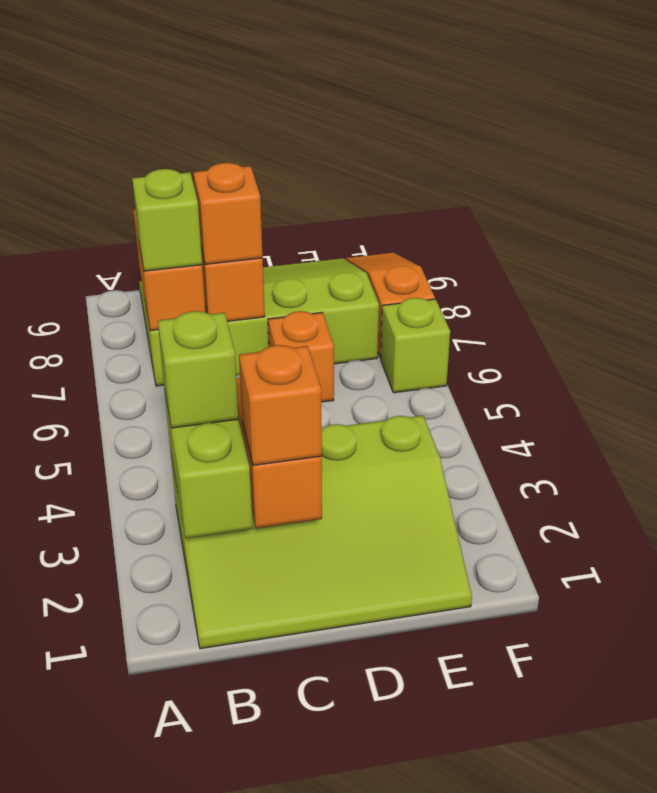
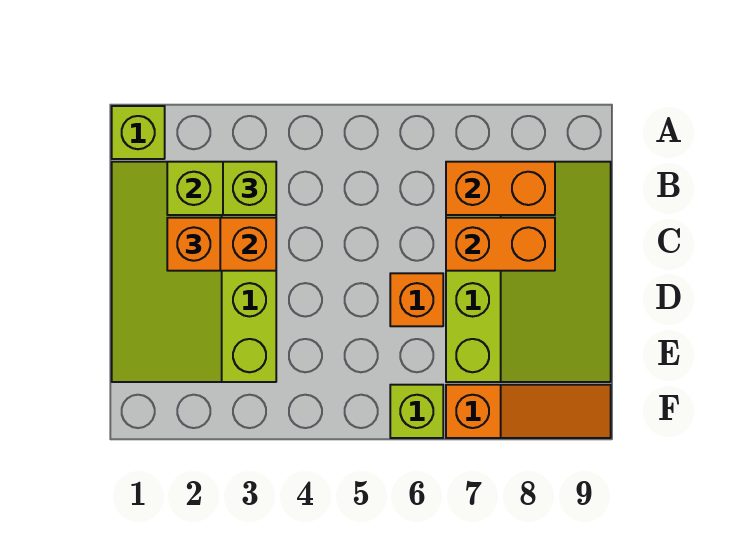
lime brick B7 level 3 -> lime brick A1 level 1
orange brick C7 level 3 -> none

